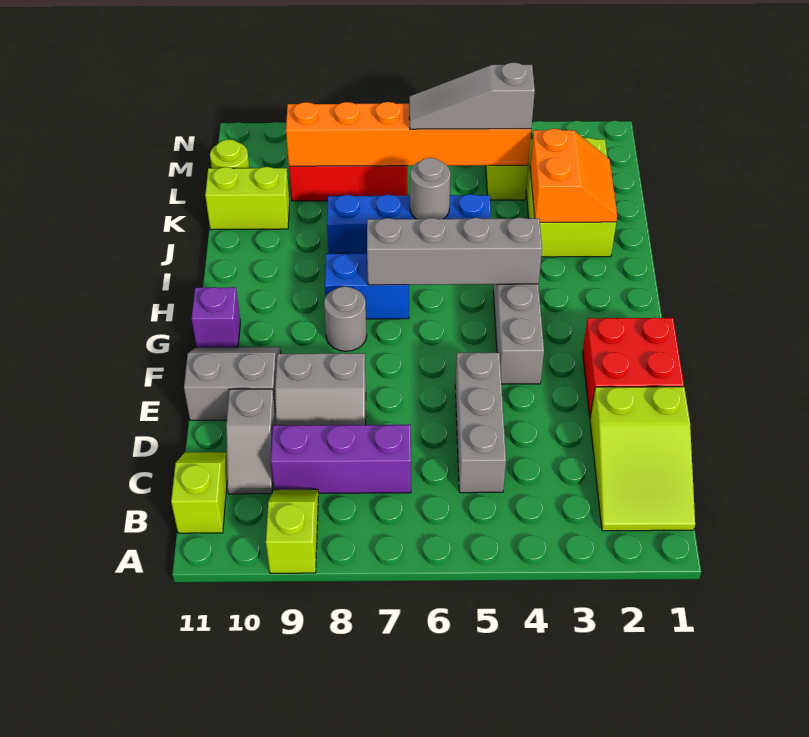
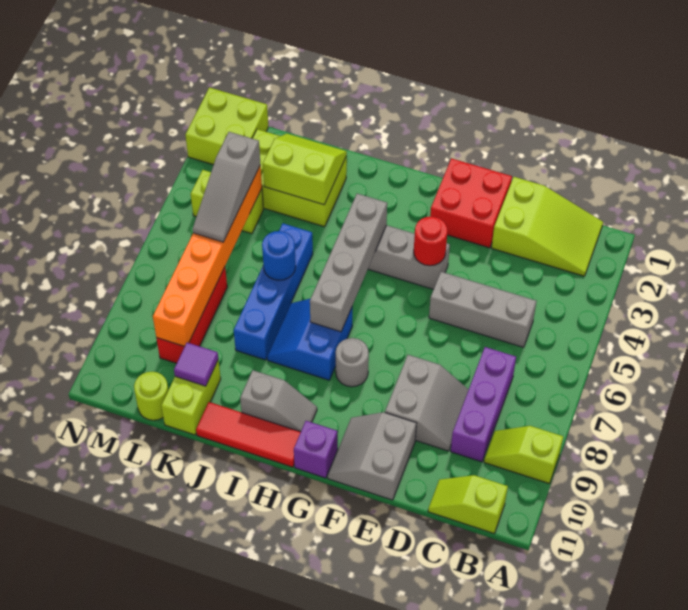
grey slope C10:D10 level 1 top D -> grey slope H10:I10 level 1 top I
none -> red round brick F4 level 2
none -> red tile H11:J11 level 1
orange slope J2:K3 level 2 top 3 -> lime slope J2:K3 level 2 top 3
grey round brick J6 level 2 -> blue round brick J6 level 2
none -> purple tile K10 level 2
none -> lime brick M1:N2 level 1

